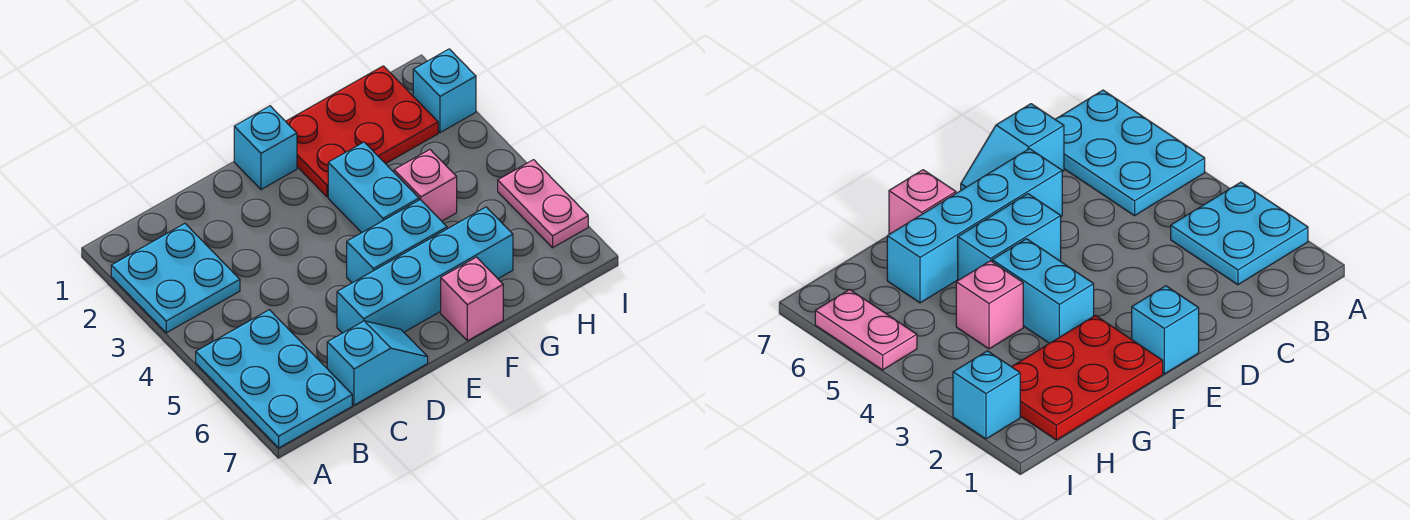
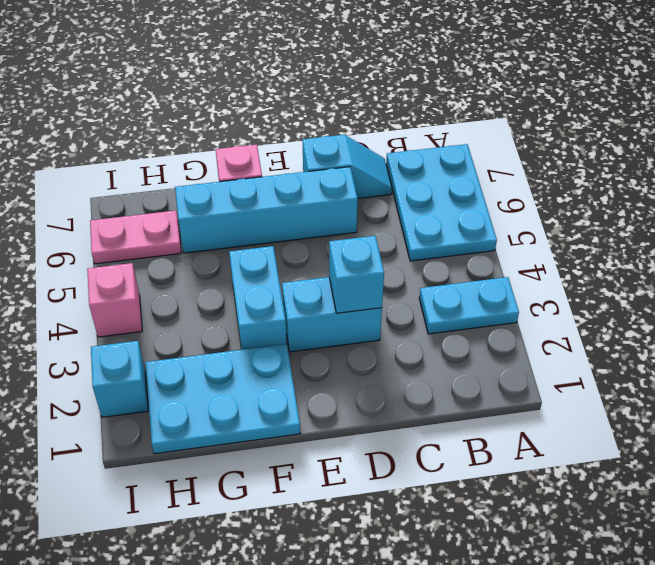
cyan plate A2:B3 level 1 -> cyan plate A3:B3 level 1
cyan slope C7:D7 level 1 top C -> cyan slope C7:D7 level 1 top D
cyan brick E1 level 1 -> cyan brick D3 level 2
cyan brick E5:F5 level 1 -> cyan brick D3:E3 level 1
red plate F1:H2 level 1 -> cyan plate F1:H2 level 1
pink brick G4 level 1 -> pink brick I4 level 1
pink plate I5:I6 level 1 -> pink plate H6:I6 level 1

